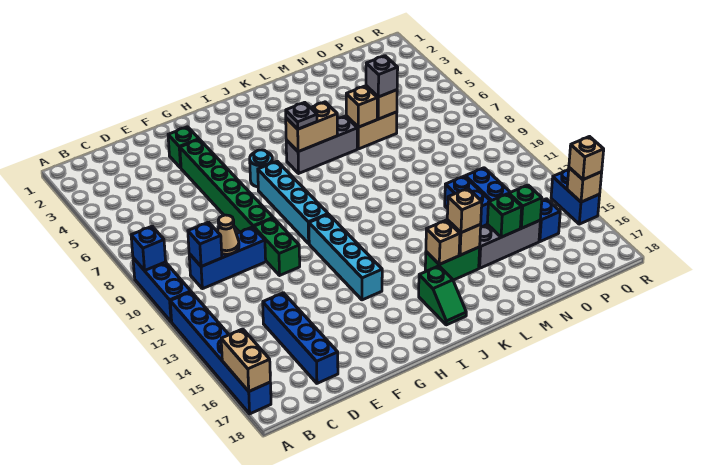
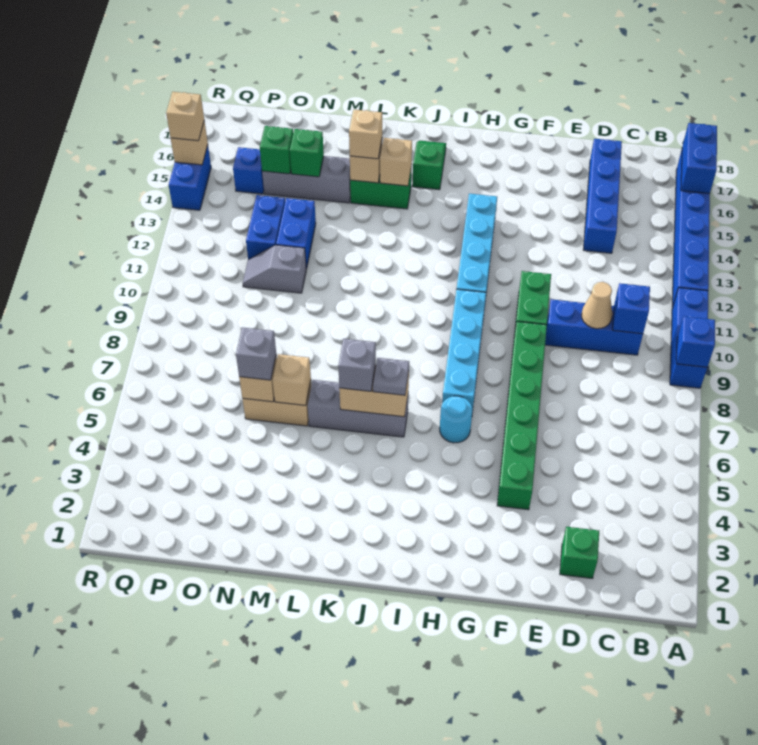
tan brick A16:A17 level 2 -> blue brick A16:A17 level 2
green brick F3 level 1 -> green brick D2 level 1
none -> grey brick K6 level 3
none -> grey slope N11:O11 level 1 top N

